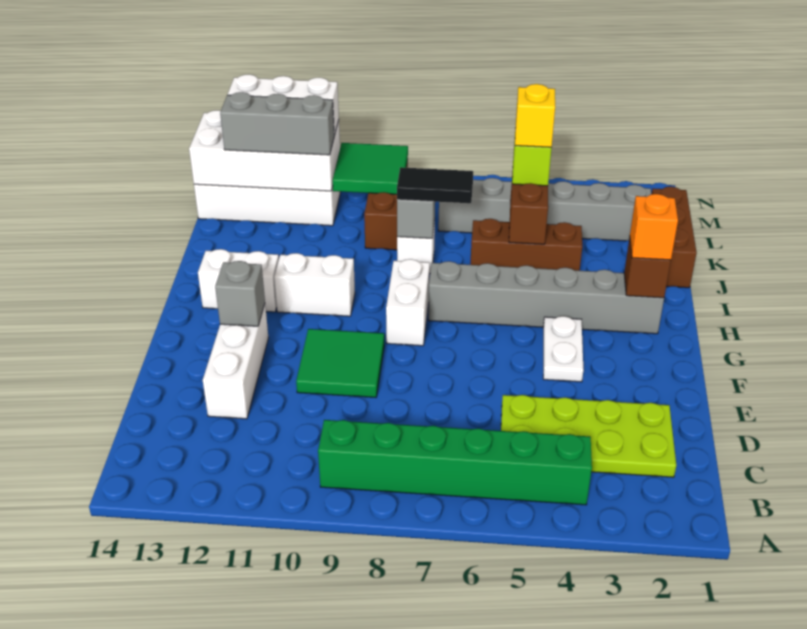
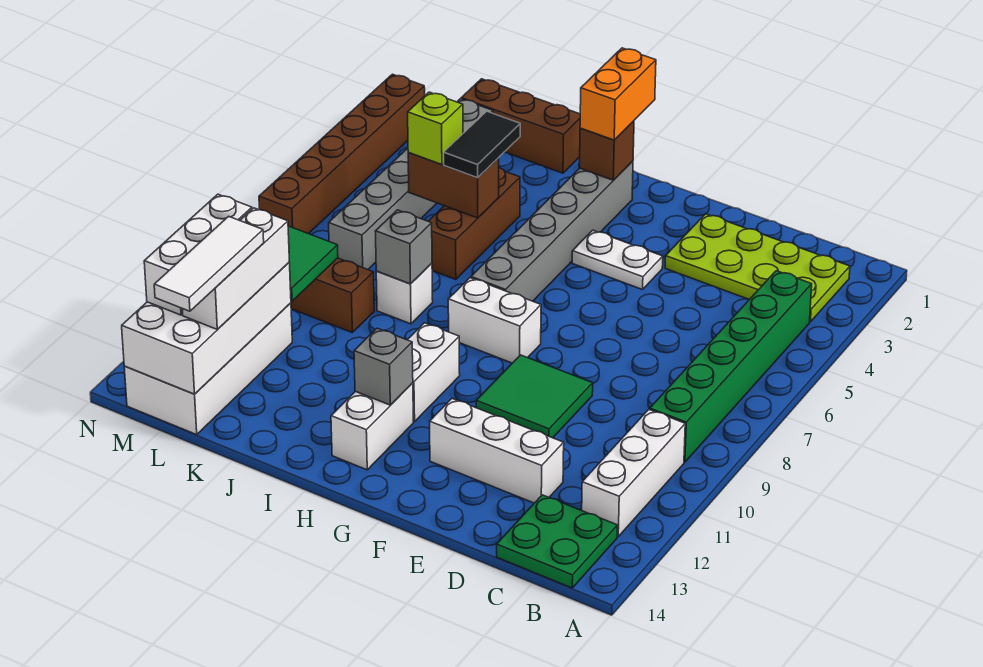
none -> white brick B10:B12 level 1
none -> green plate B13:C14 level 1
lime plate C2:D5 level 1 -> lime plate B2:E3 level 1
grey brick F12 level 2 -> grey brick H12 level 2
orange brick H2 level 3 -> orange brick H1:H2 level 3
black tile J7:J8 level 3 -> black tile J4:J5 level 3
yellow brick K5 level 4 -> none
grey brick L11:L13 level 3 -> white brick L11:L13 level 3
none -> white tile L12:L14 level 4
none -> brown brick N2:N7 level 1

